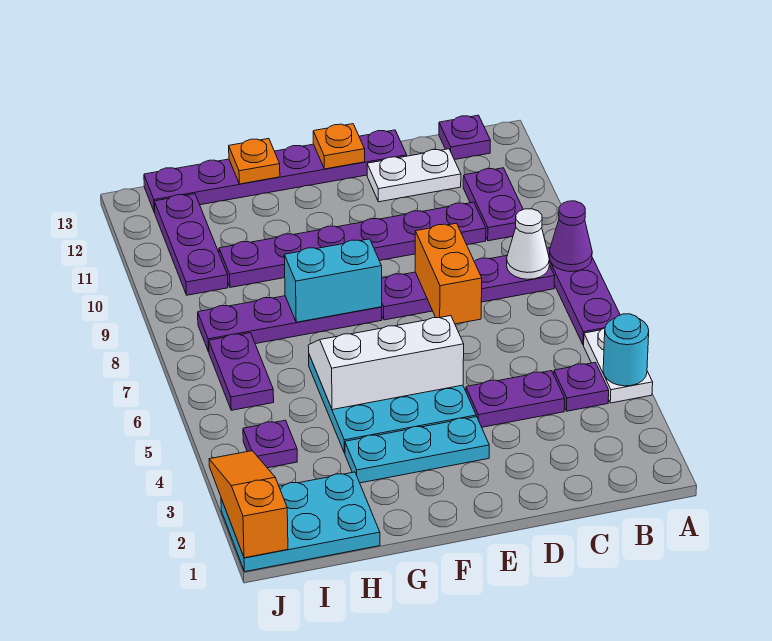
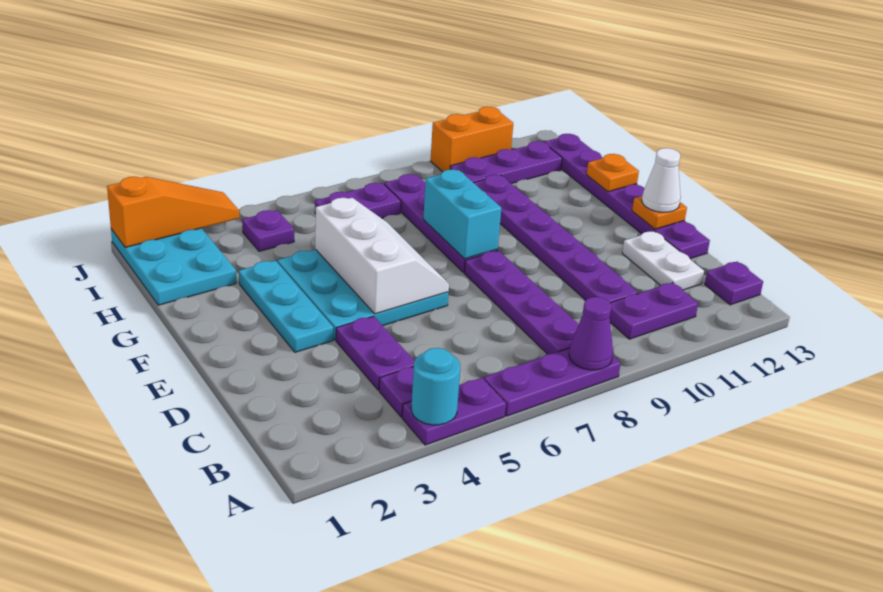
white plate A4:A5 level 1 -> purple plate A4:A5 level 1
white cone B8 level 2 -> white cone E13 level 3
orange brick D7:D8 level 2 -> orange brick J10:J11 level 1

